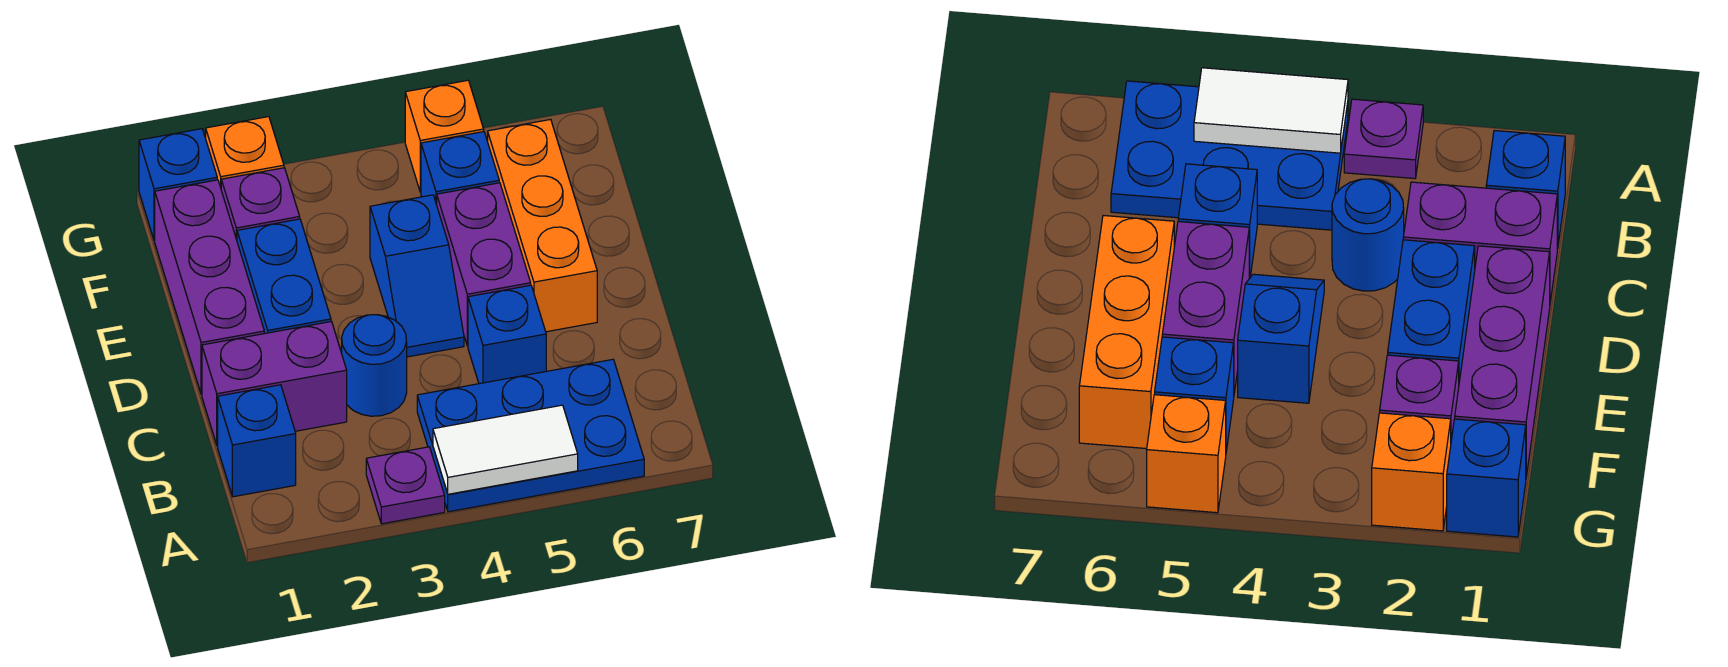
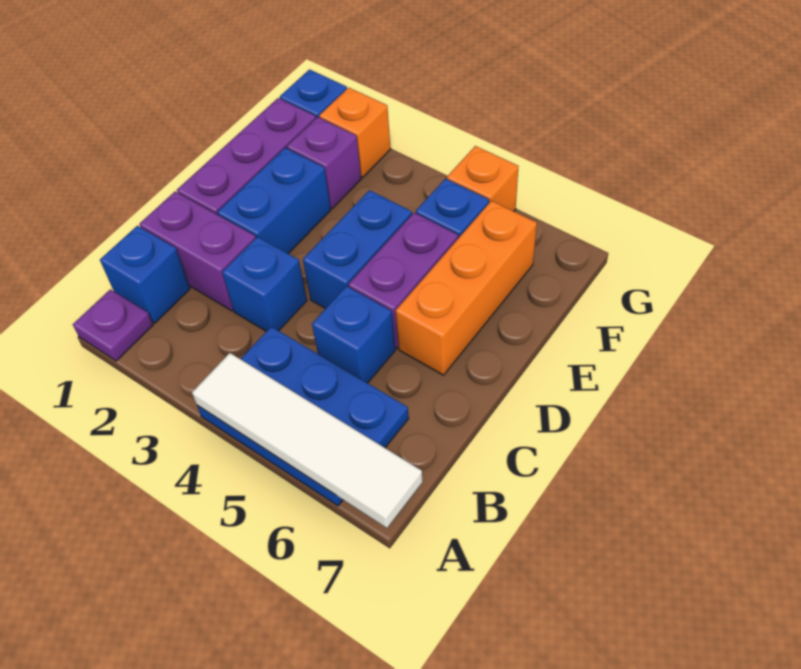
purple plate A3 level 1 -> purple plate A1 level 1
white tile A4:A5 level 2 -> white tile A4:A7 level 2
blue round brick C3 level 1 -> blue brick C3 level 1
blue slope D4:E4 level 1 top E -> blue brick D4:E4 level 1

